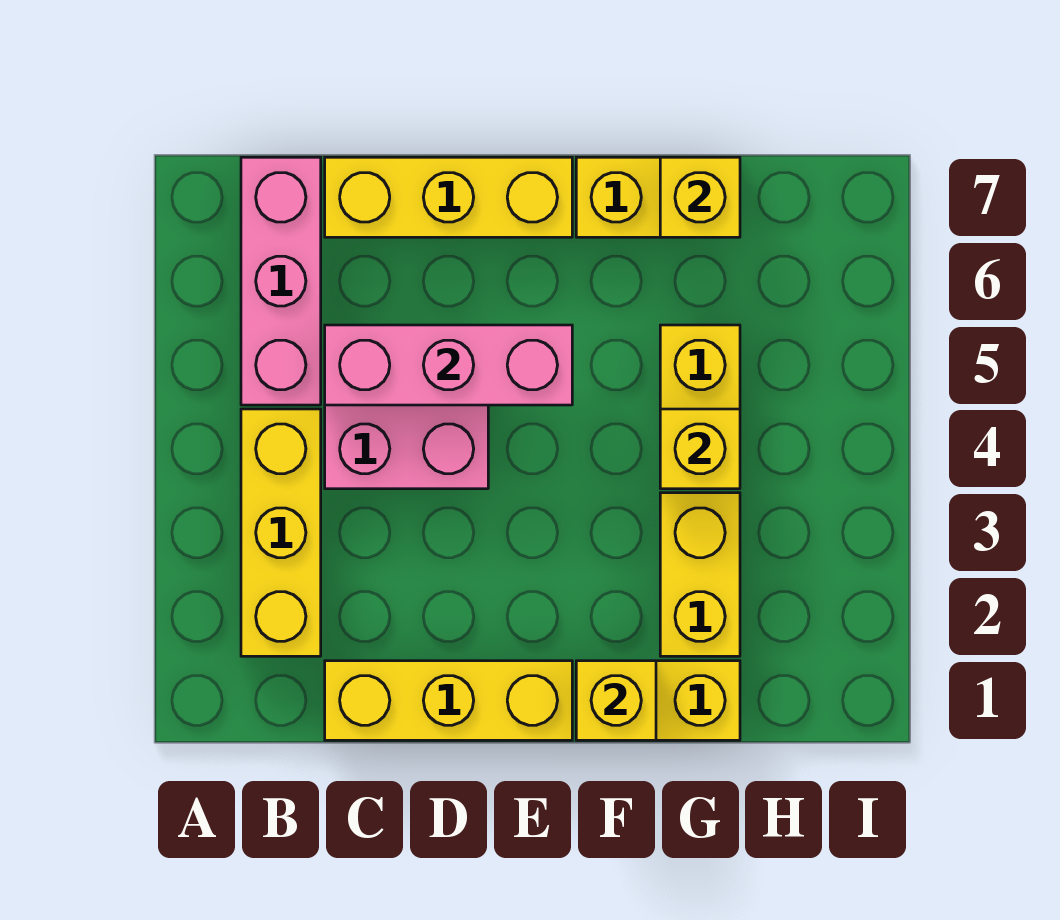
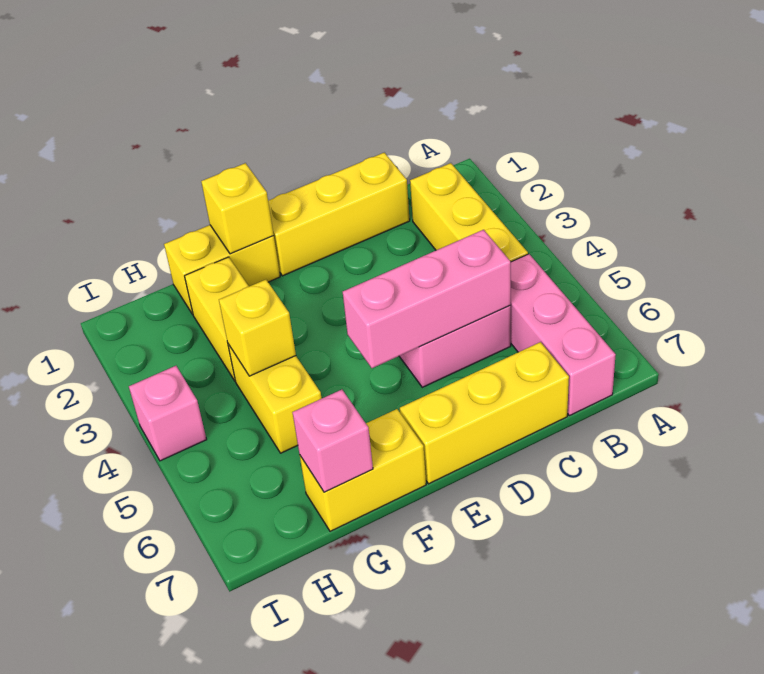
yellow brick G7 level 2 -> pink brick G7 level 2
none -> pink brick I4 level 1

